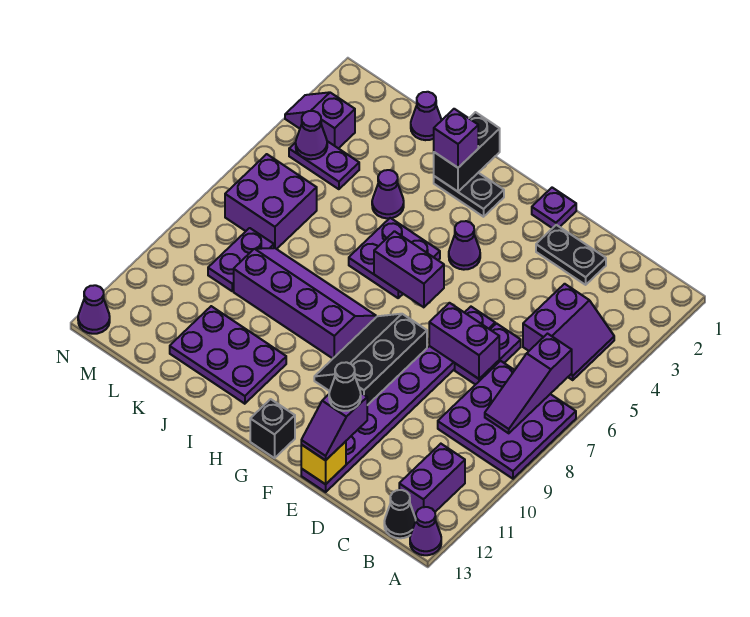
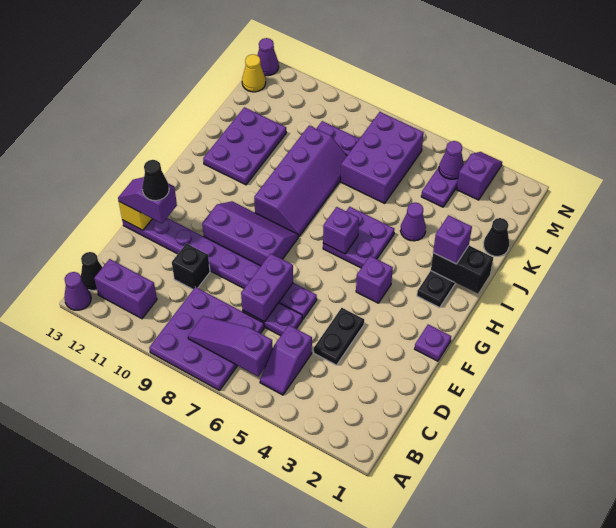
purple slope B4:C5 level 1 top C -> purple slope B5:C5 level 1 top C
black plate D2:E2 level 1 -> black plate D4:E4 level 1
black slope F8:G10 level 1 top F -> purple slope F8:G10 level 1 top F
purple cone G4 level 1 -> purple brick G4 level 1
purple brick G6:H6 level 2 -> purple brick H6 level 2
black brick G13 level 1 -> black brick D10 level 1
purple cone K1 level 1 -> black cone K1 level 1
purple brick L6:M7 level 1 -> purple brick K6:M7 level 1
none -> yellow cone M13 level 1

